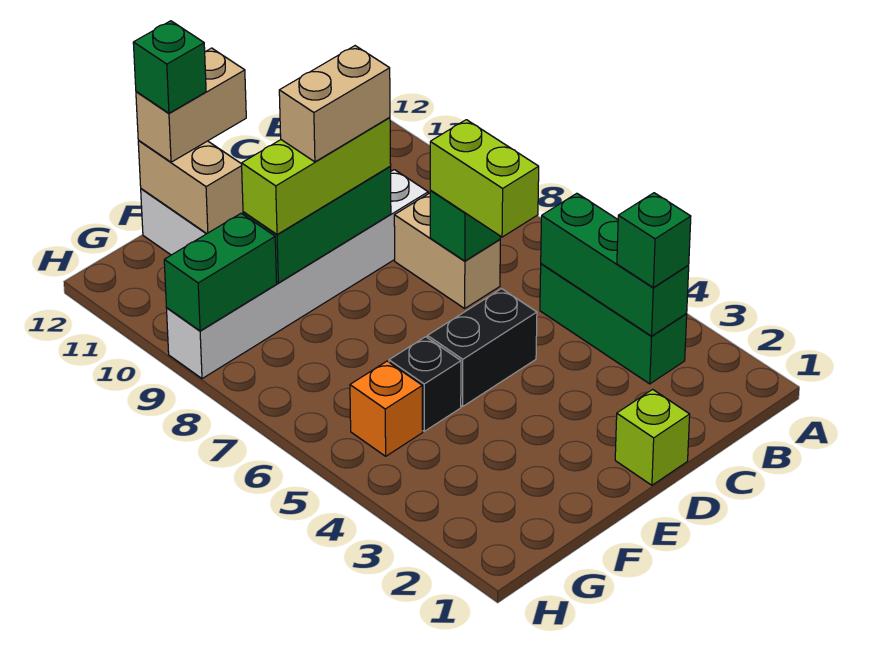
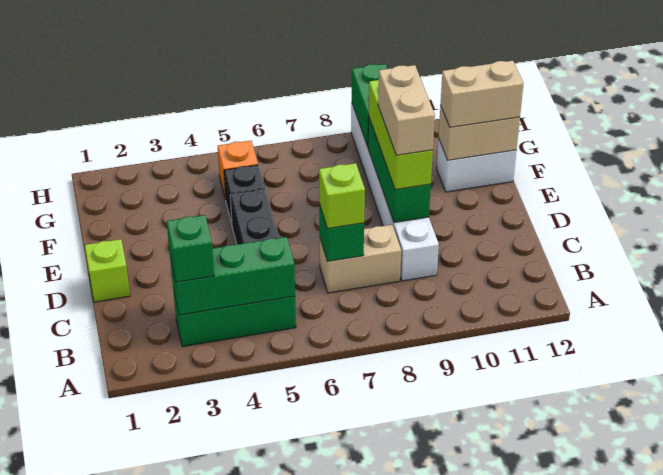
lime brick C6:C7 level 3 -> lime brick C7 level 3
tan brick E12:F12 level 3 -> tan brick F11:F12 level 3
green brick F12 level 4 -> none

